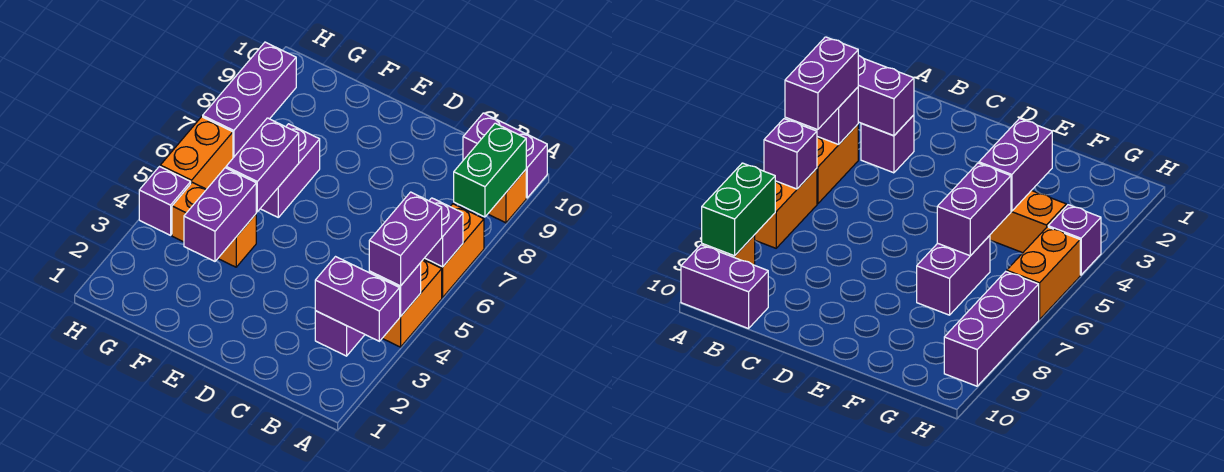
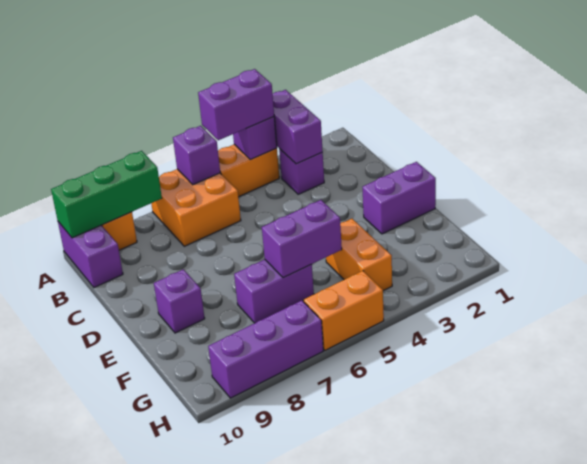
orange brick A6:A7 level 1 -> orange brick A6:B7 level 1
green brick A8:A9 level 2 -> green brick A8:A10 level 2
purple brick F3:F4 level 2 -> purple brick E1:E2 level 1
purple brick H4 level 1 -> purple brick E9 level 1

